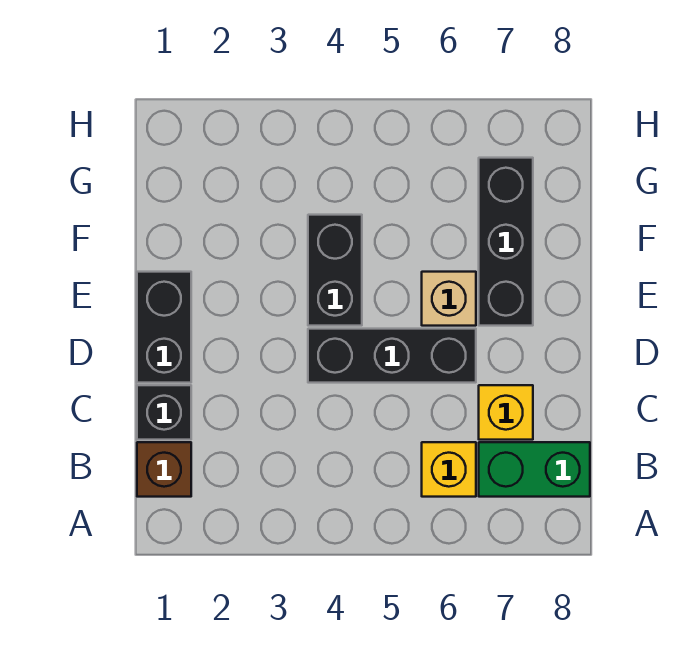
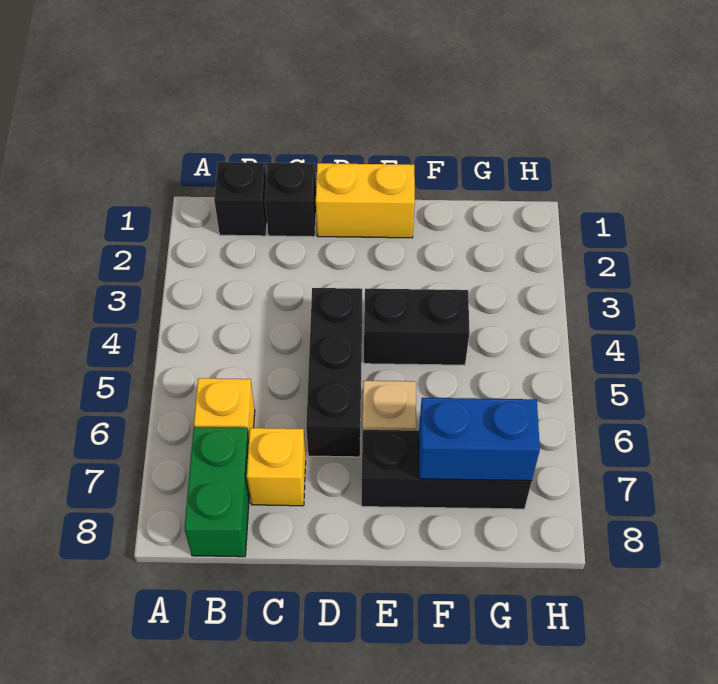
brown brick B1 level 1 -> black brick B1 level 1
black brick D1:E1 level 1 -> yellow brick D1:E1 level 1
none -> blue brick F7:G7 level 2

